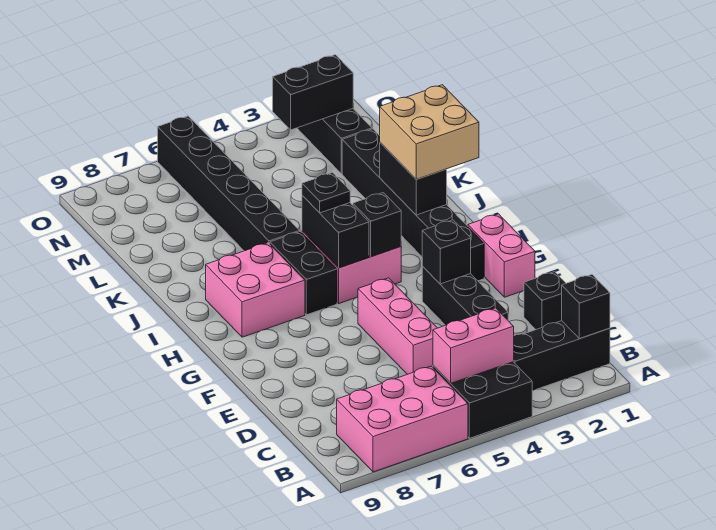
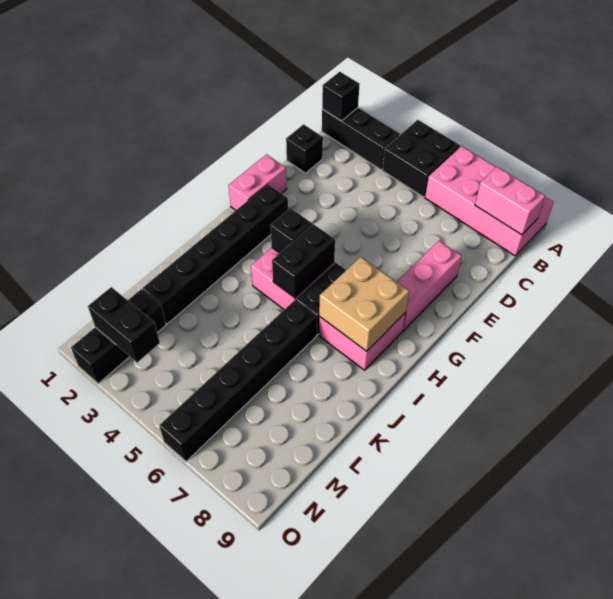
pink brick A6:B8 level 1 -> pink brick A6:B9 level 1
pink brick B4:B5 level 2 -> pink brick B8:B9 level 2
black brick D3:F3 level 1 -> none
pink brick D5:F5 level 1 -> pink brick E8:G8 level 1
black brick F3 level 2 -> none
tan brick I1:J2 level 3 -> tan brick H7:I8 level 2
black brick I2:J2 level 2 -> none
black plate I5 level 3 -> none

